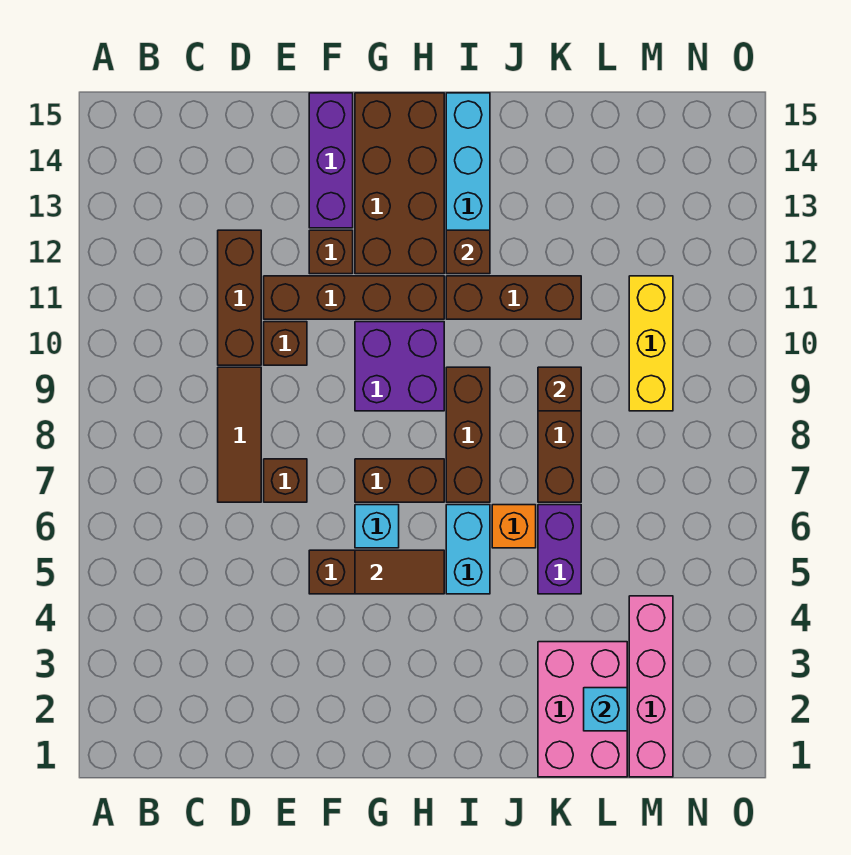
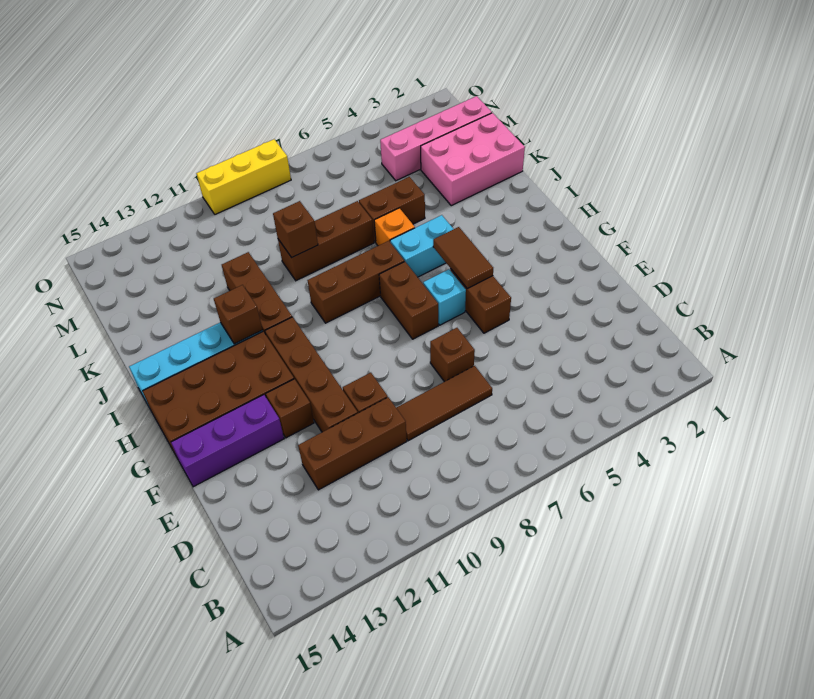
purple brick G9:H10 level 1 -> none
purple brick K5:K6 level 1 -> brown brick K5:K6 level 1
cyan brick L2 level 2 -> none
yellow brick M9:M11 level 1 -> yellow brick O8:O10 level 1

